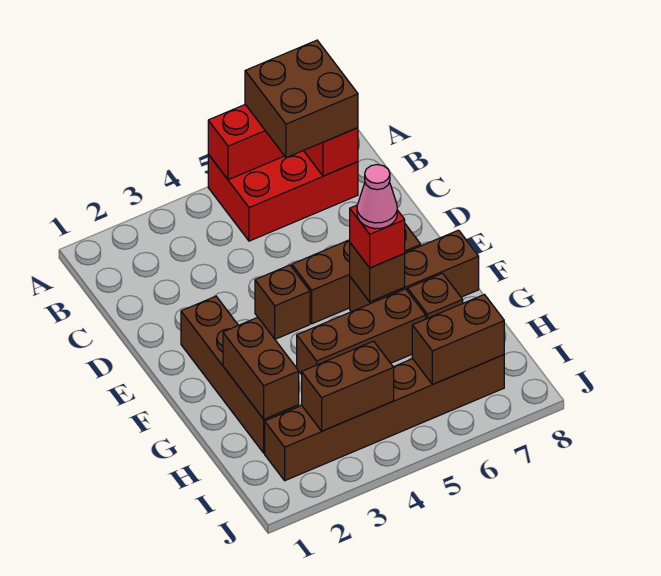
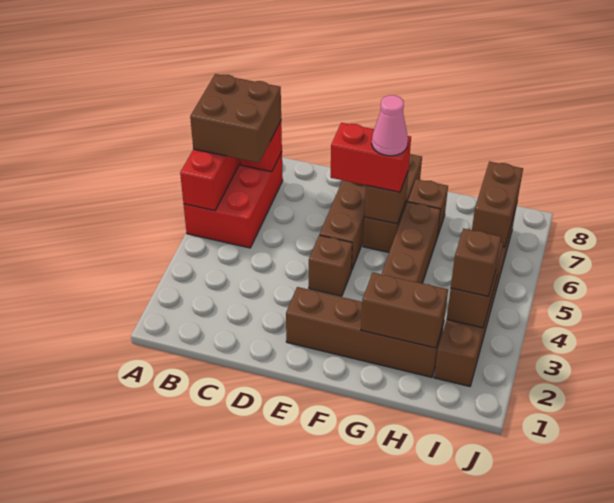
red brick F6 level 3 -> red brick E6:F6 level 3
none -> brown brick I3 level 3

